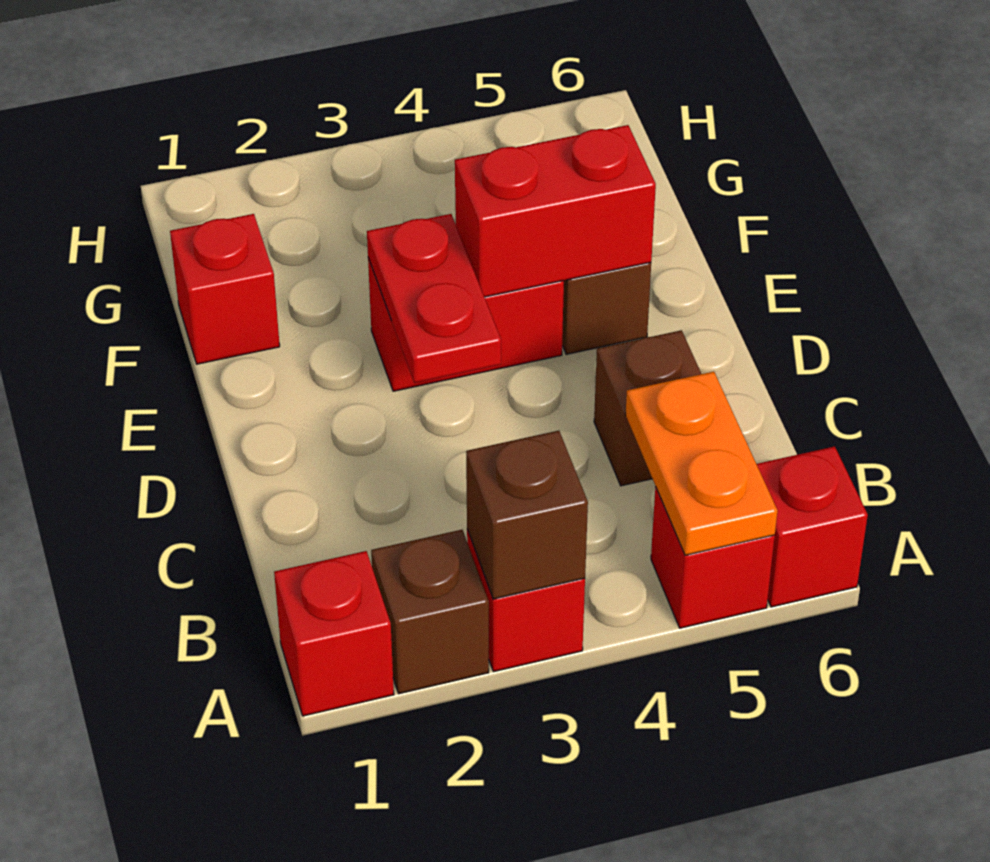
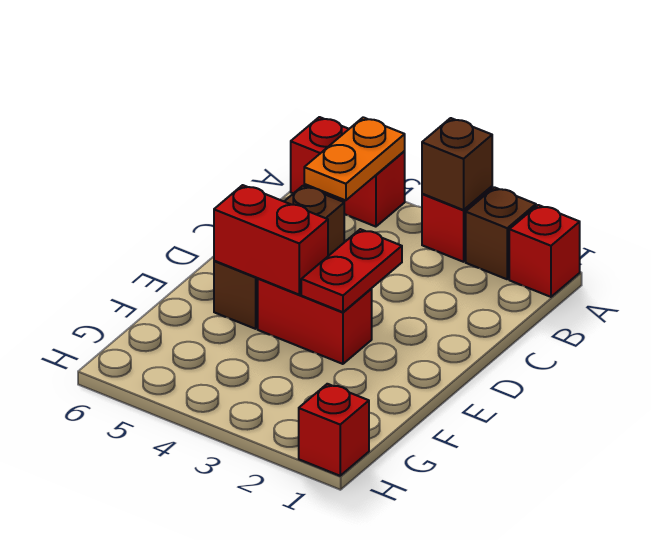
red brick F1 level 1 -> red brick H1 level 1

